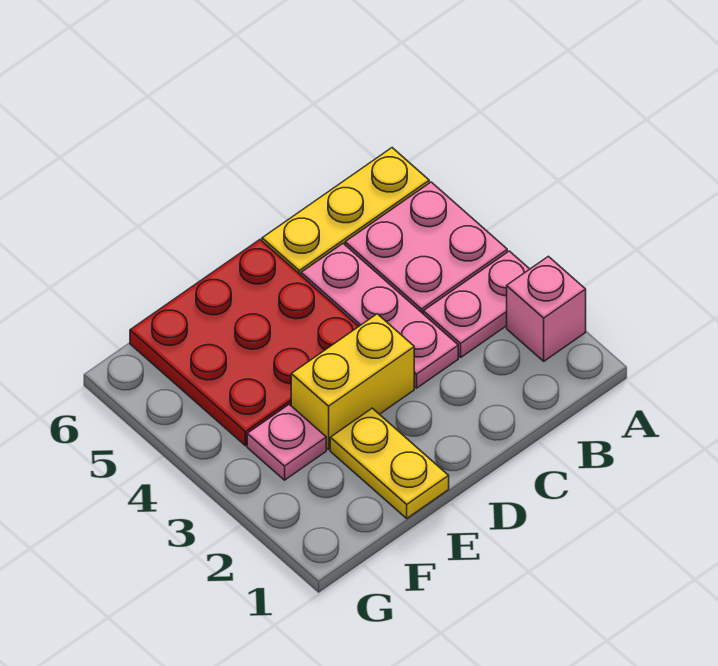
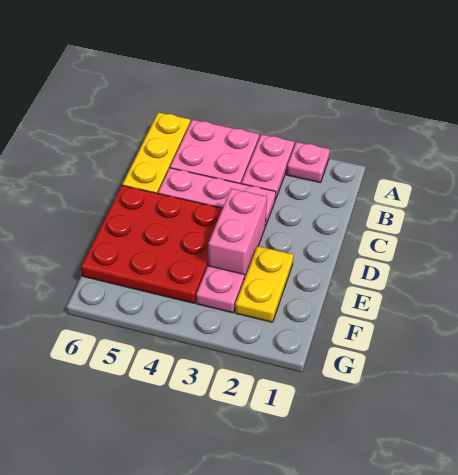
pink brick A2 level 1 -> pink plate A2 level 1
yellow brick D3:E3 level 1 -> pink brick D3:E3 level 1
yellow plate E1:E2 level 1 -> yellow plate E2:F2 level 1

